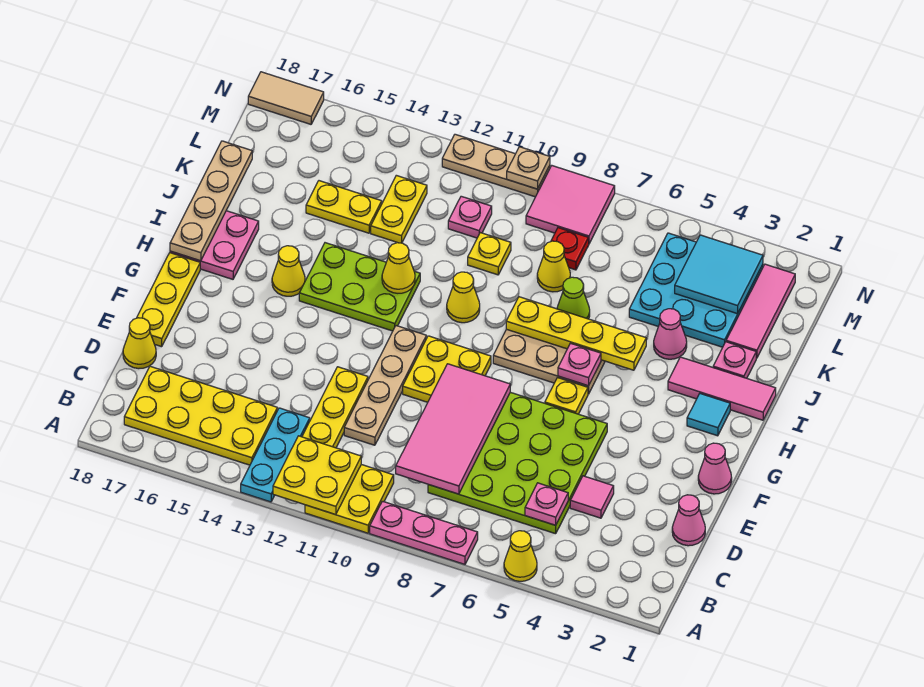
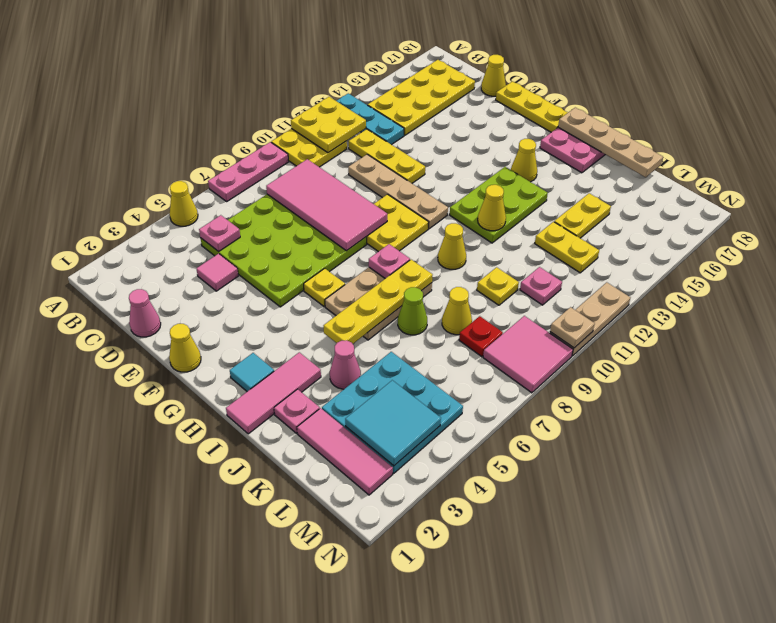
pink cone F1 level 1 -> yellow cone F1 level 1
pink plate H6 level 2 -> pink plate H8 level 2
tan tile N17:N18 level 1 -> none

